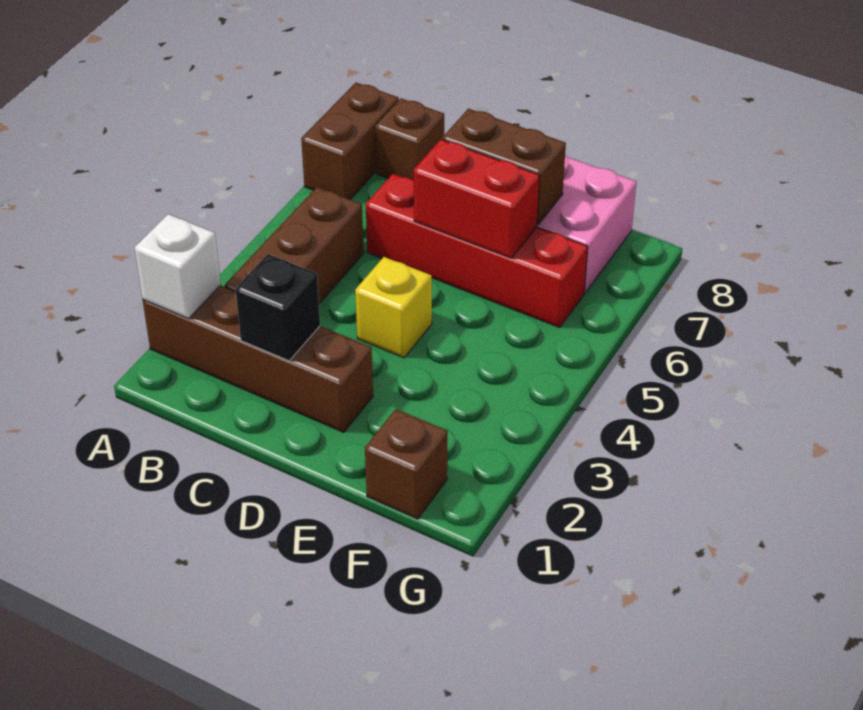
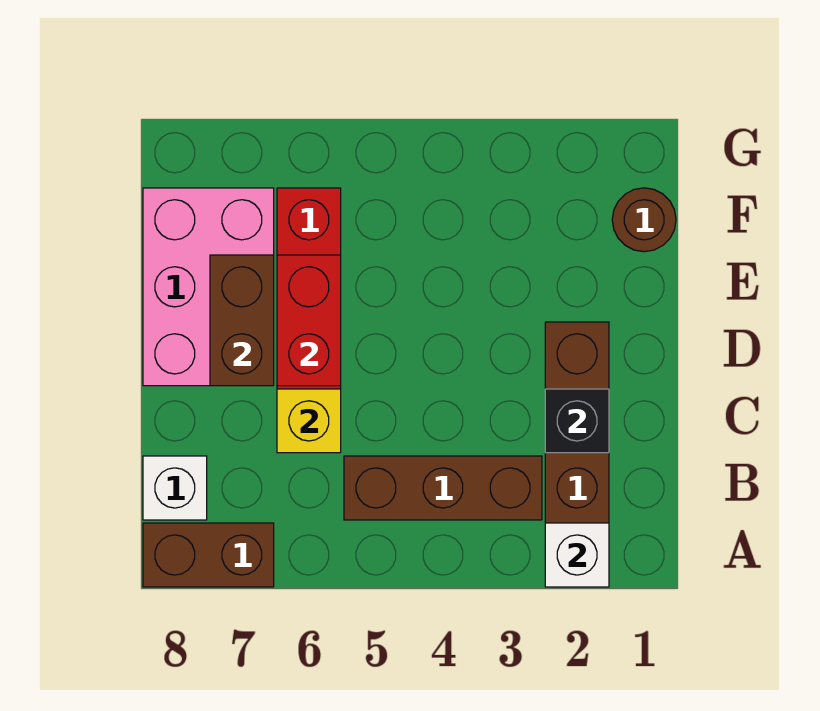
brown brick B8 level 1 -> white brick B8 level 1
yellow brick D4 level 1 -> yellow brick C6 level 2
brown brick F1 level 1 -> brown round brick F1 level 1

